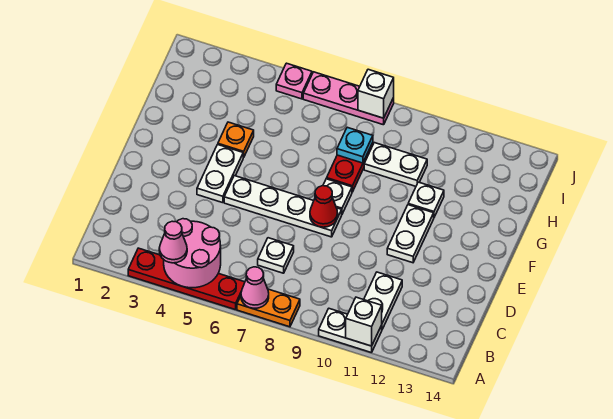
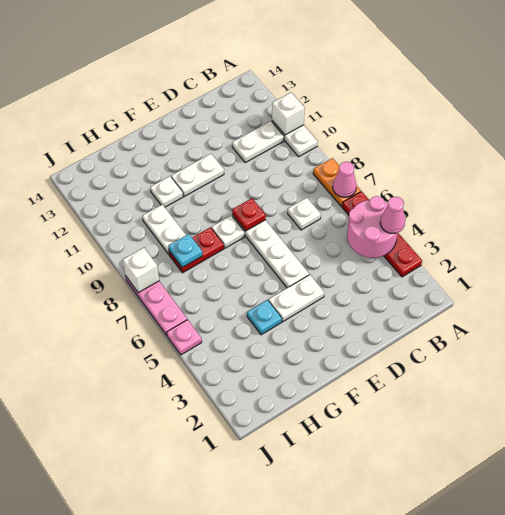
red cone E8 level 2 -> red plate E8 level 2
orange plate G4 level 1 -> cyan plate G4 level 1

